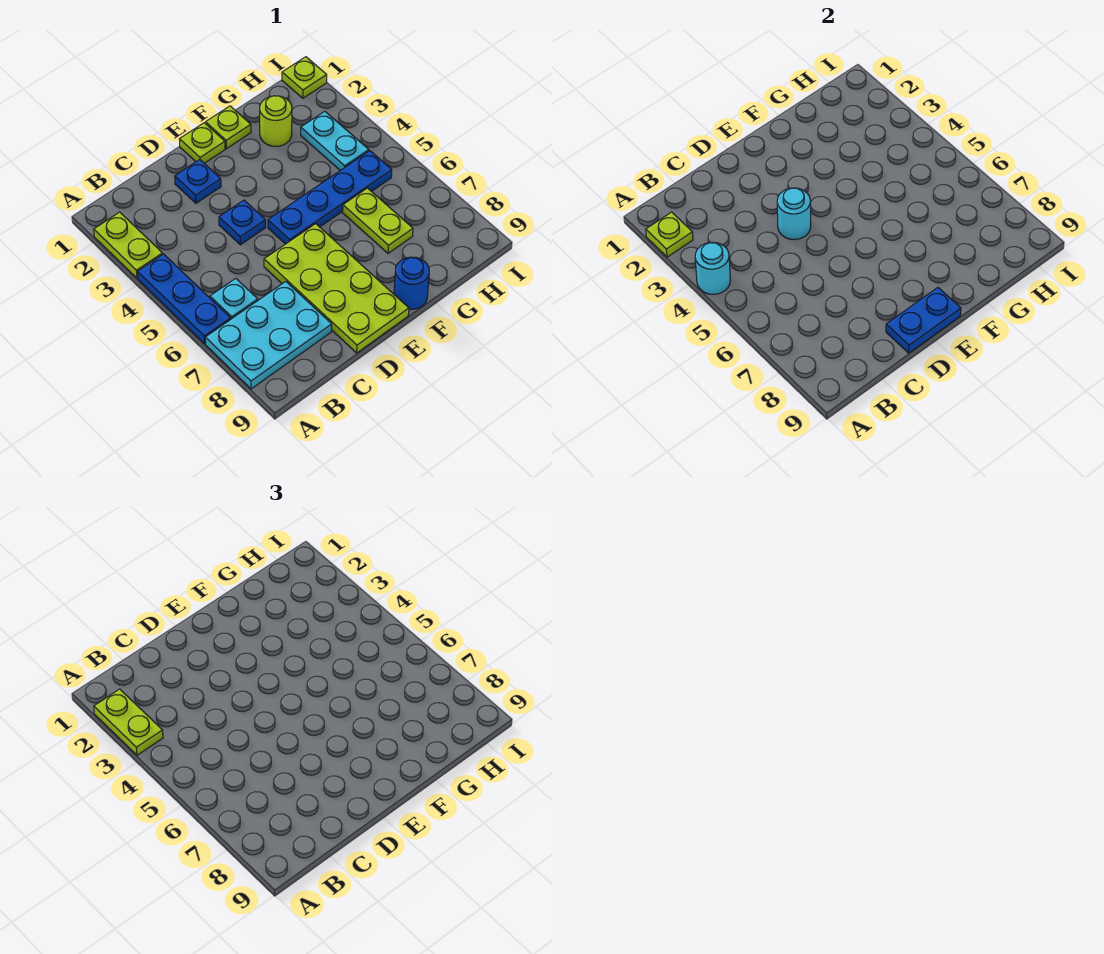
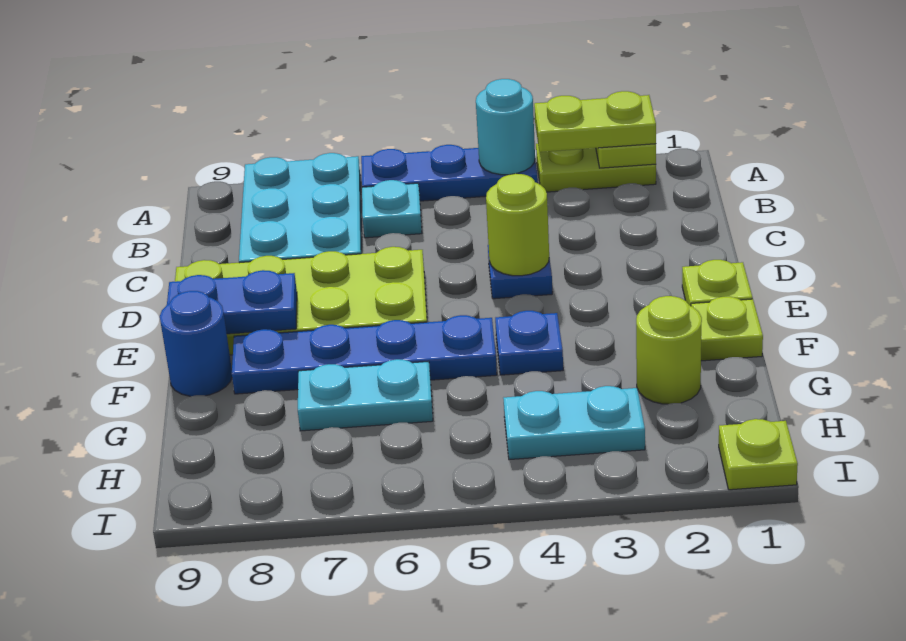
blue plate D2 level 1 -> blue plate F4 level 1
cyan round brick D4 level 2 -> lime round brick D4 level 2
blue plate D9:E9 level 2 -> blue plate E8:E9 level 2
blue plate E5:H5 level 1 -> blue plate F5:F8 level 1
lime plate G6:G7 level 1 -> cyan plate G6:G7 level 1

